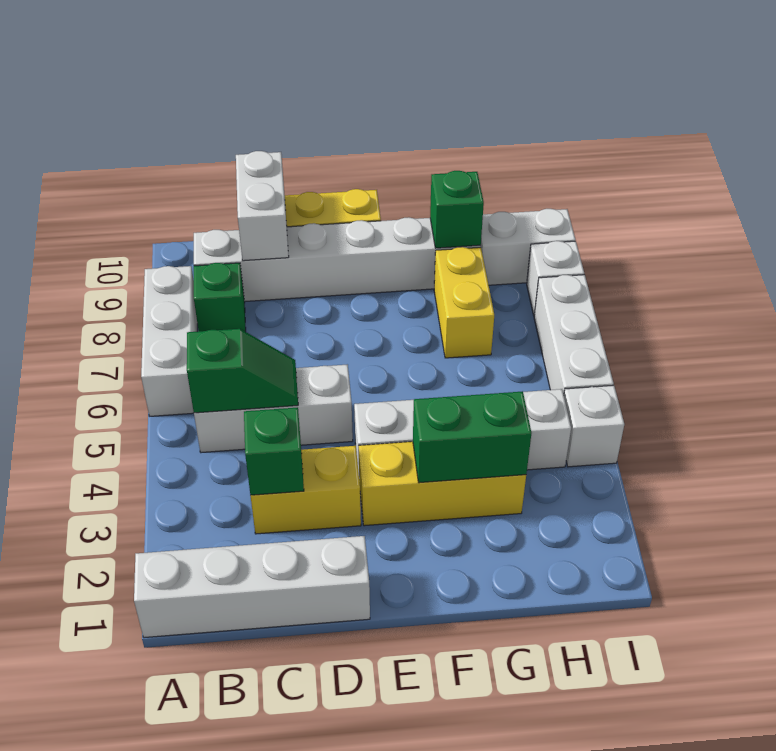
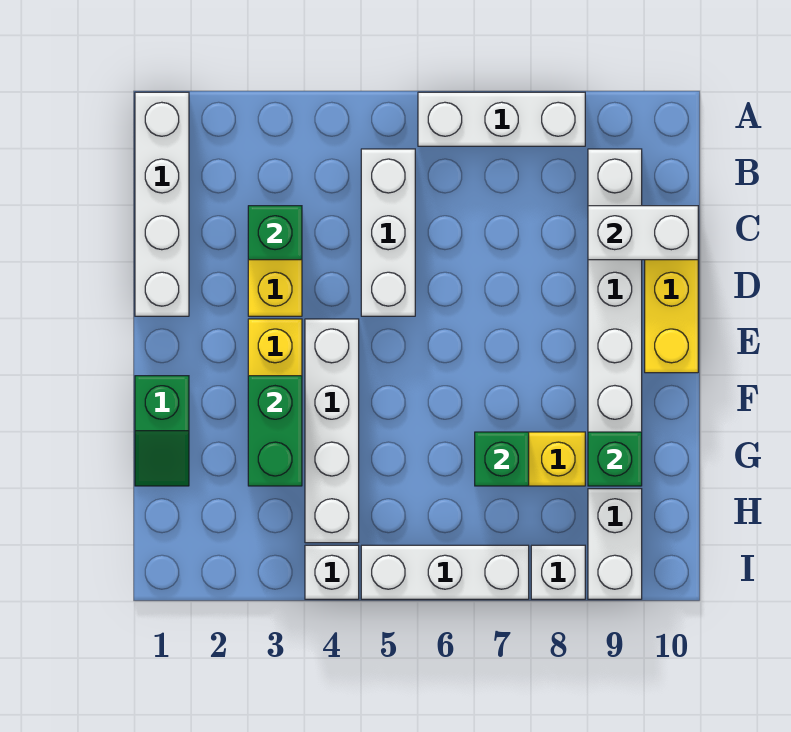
green slope B5:C5 level 2 top B -> green slope F1:G1 level 1 top F
green brick B8 level 1 -> green brick G7 level 2

